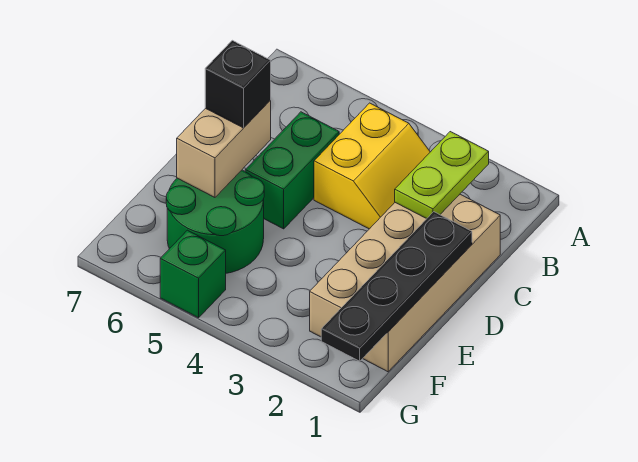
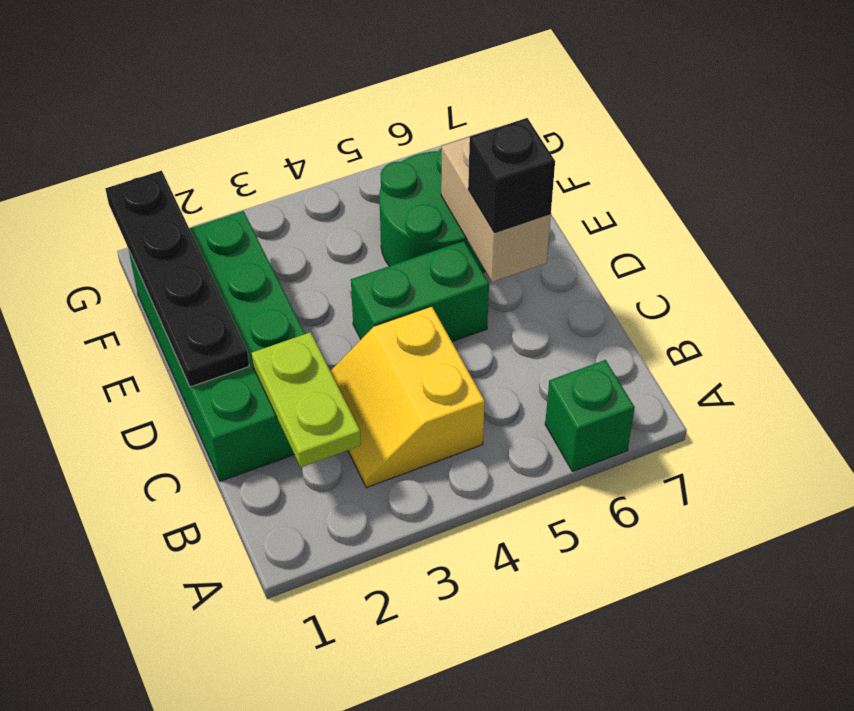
tan brick C1:F2 level 1 -> green brick C1:F2 level 1
green brick C5:D5 level 1 -> green brick D4:D5 level 1
green brick G5 level 1 -> green brick A6 level 1

